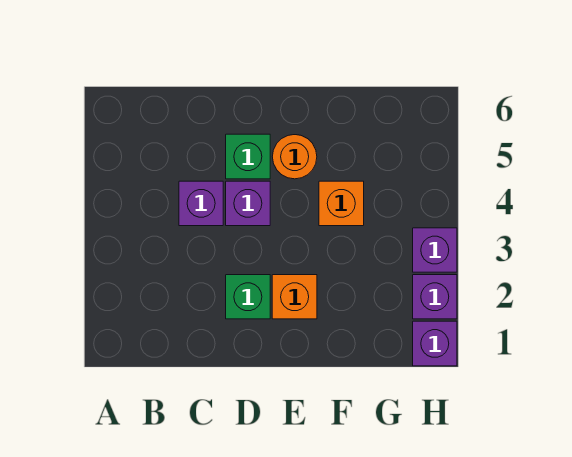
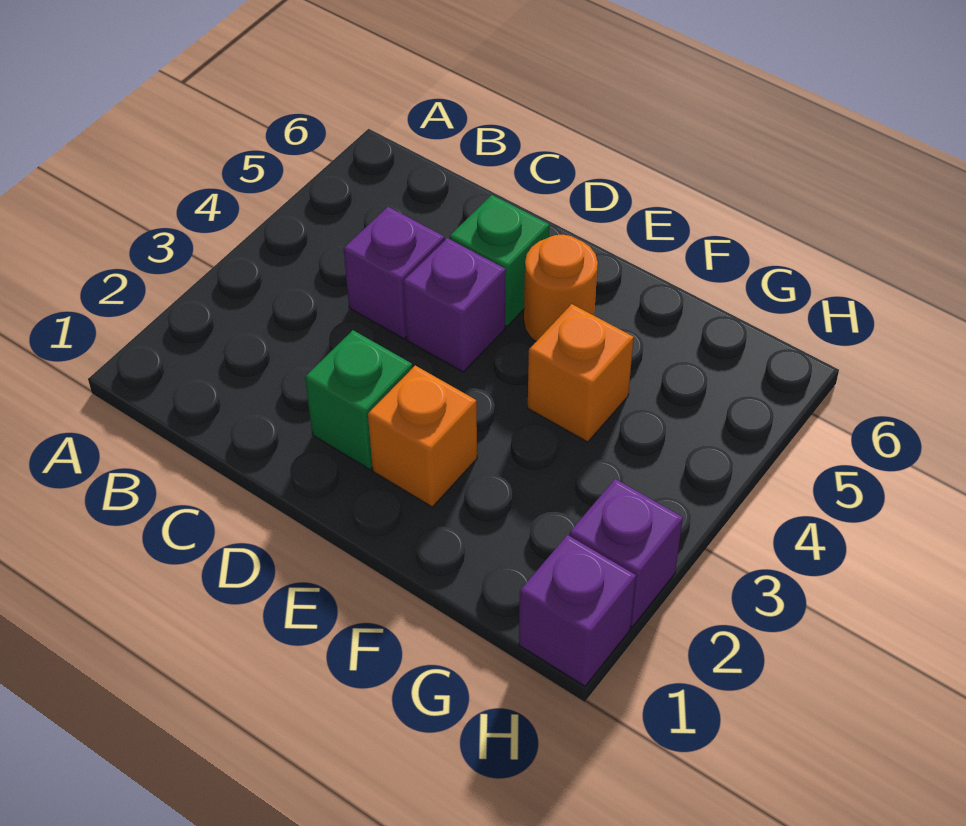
purple brick H3 level 1 -> none

